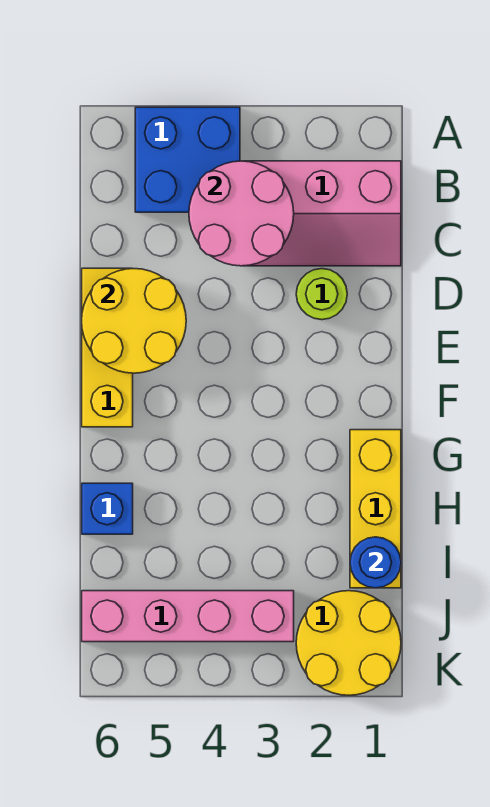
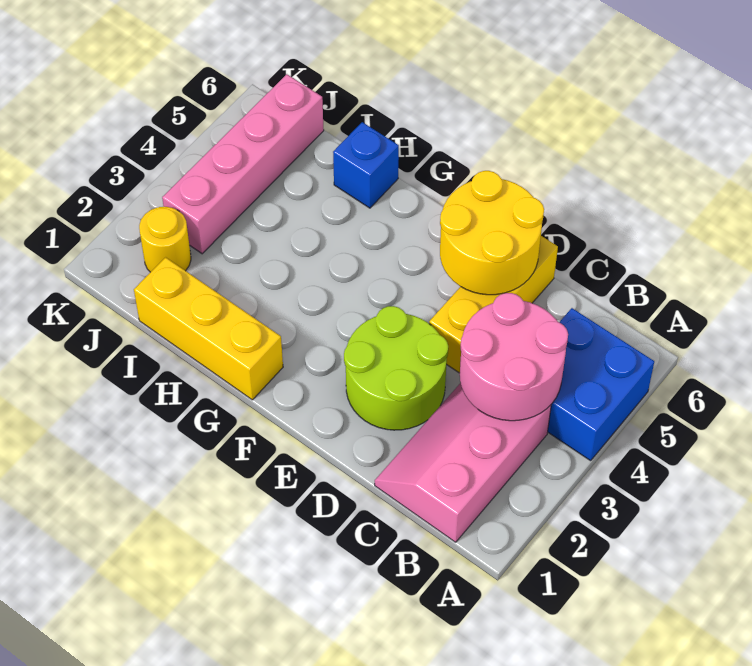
lime round brick D2 level 1 -> lime round brick D2:E3 level 1
yellow brick D6:F6 level 1 -> yellow brick D4:D6 level 1
blue round brick I1 level 2 -> none
yellow round brick J1:K2 level 1 -> yellow round brick J2 level 1

